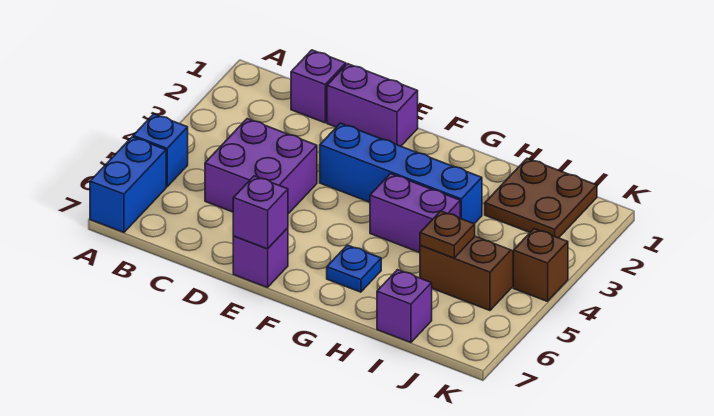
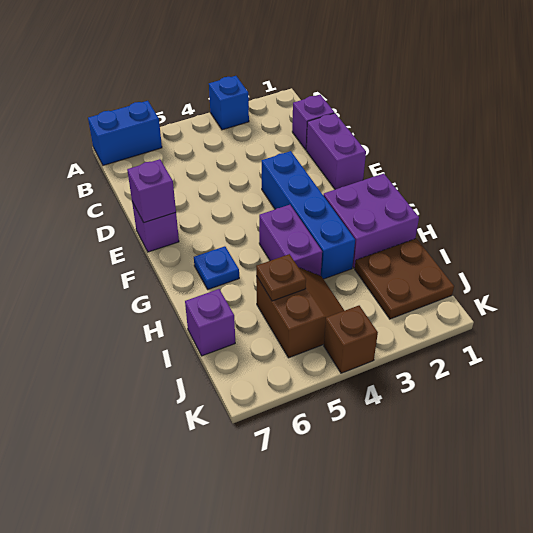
blue brick A5 level 1 -> blue brick A3 level 1
purple brick C4:D5 level 1 -> purple brick G1:H2 level 1

